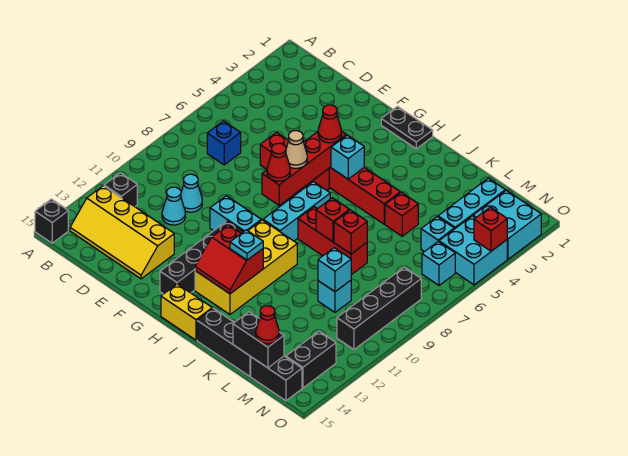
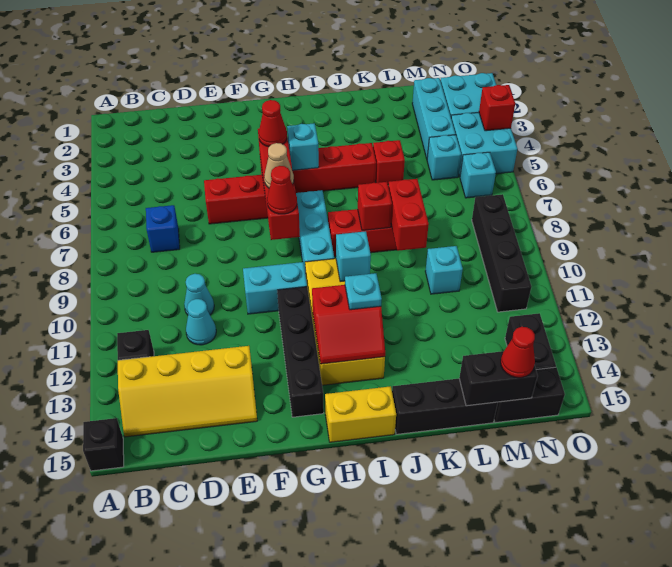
black plate G1:H1 level 1 -> none
red brick K8 level 2 -> red brick K8:K9 level 2
cyan brick L10 level 2 -> cyan brick I10 level 2

